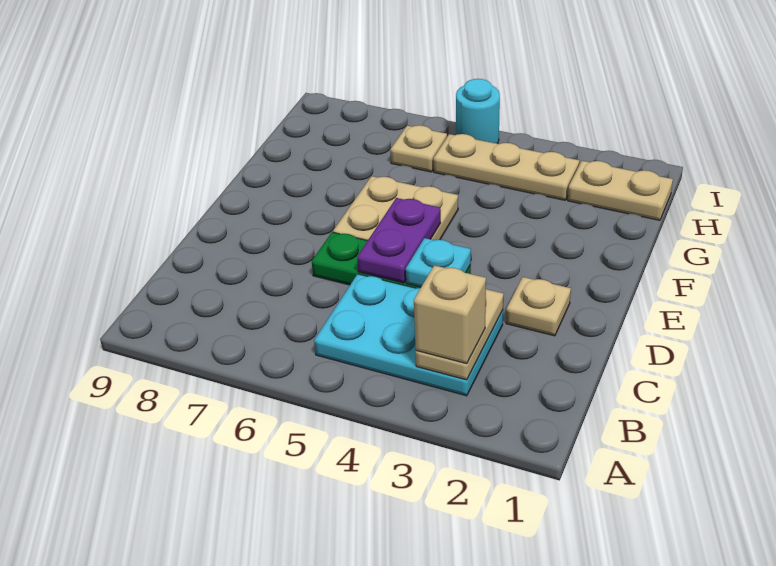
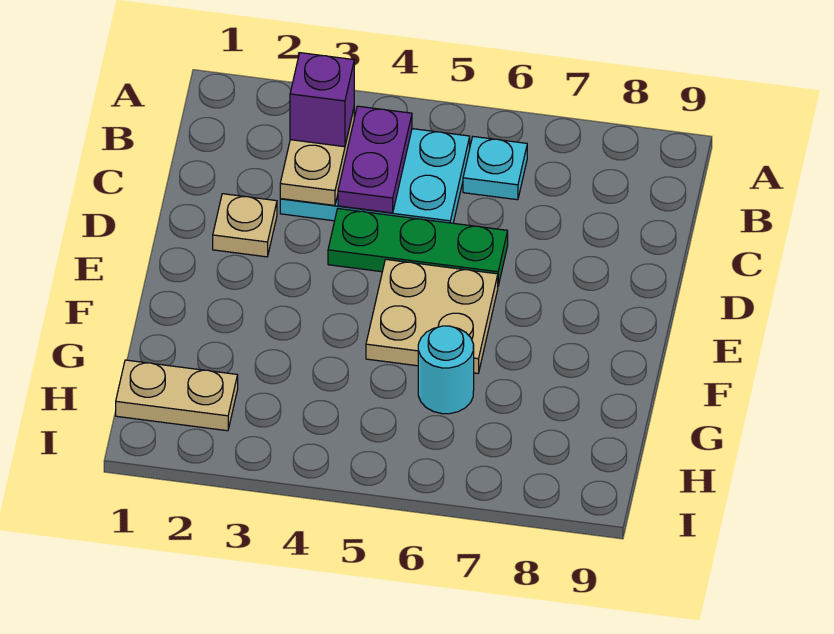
tan brick B3 level 3 -> purple brick B3 level 3
cyan plate D4 level 2 -> cyan plate B6 level 1
purple plate D5:E5 level 2 -> purple plate B4:C4 level 2
tan plate H3:H5 level 1 -> none
tan plate H6 level 1 -> none
cyan round brick I5 level 1 -> cyan round brick G6 level 1

